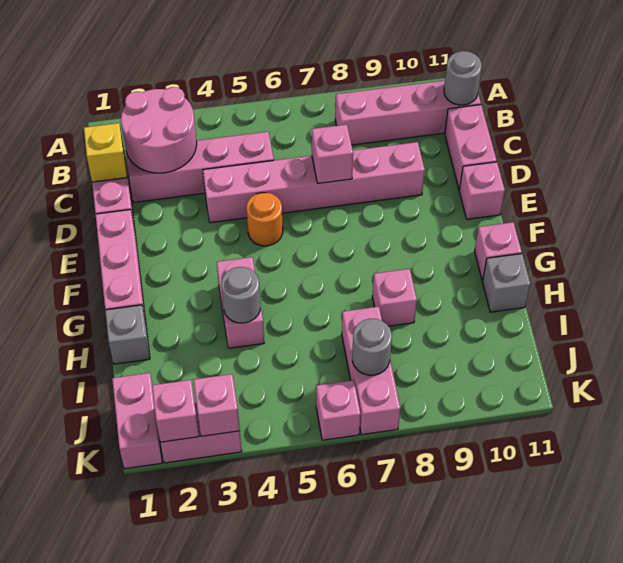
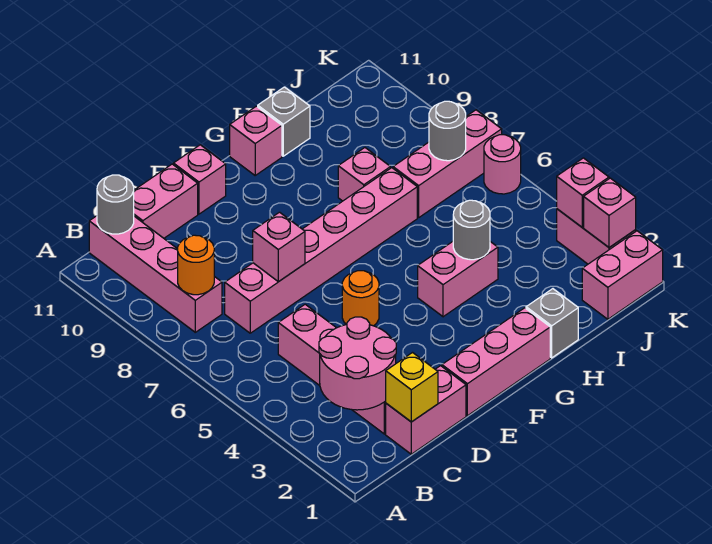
none -> orange round brick B8 level 2
pink brick D4:D9 level 1 -> pink brick C7:H7 level 1
pink brick K6 level 1 -> pink round brick K6 level 1

